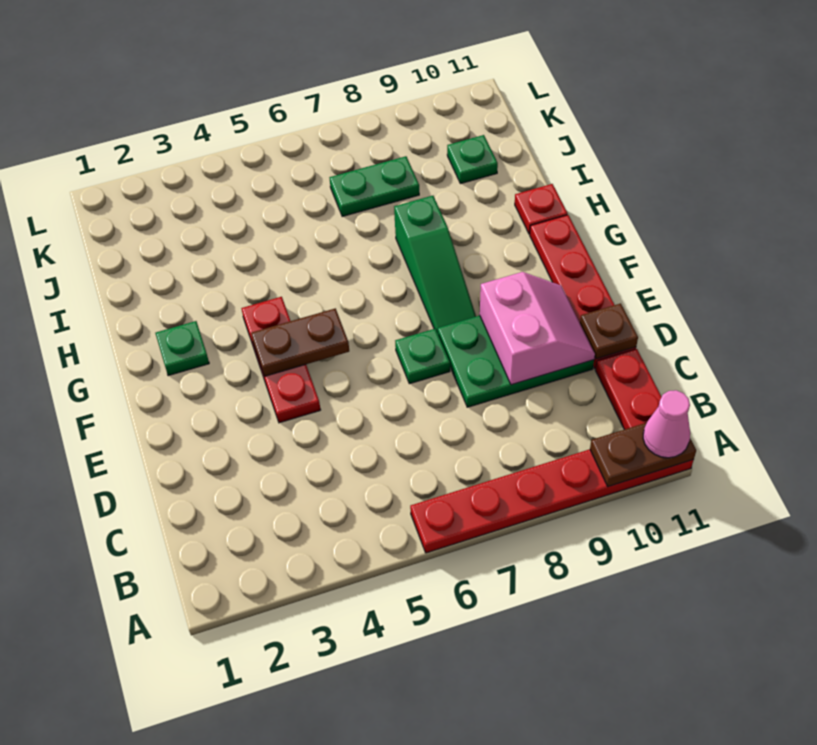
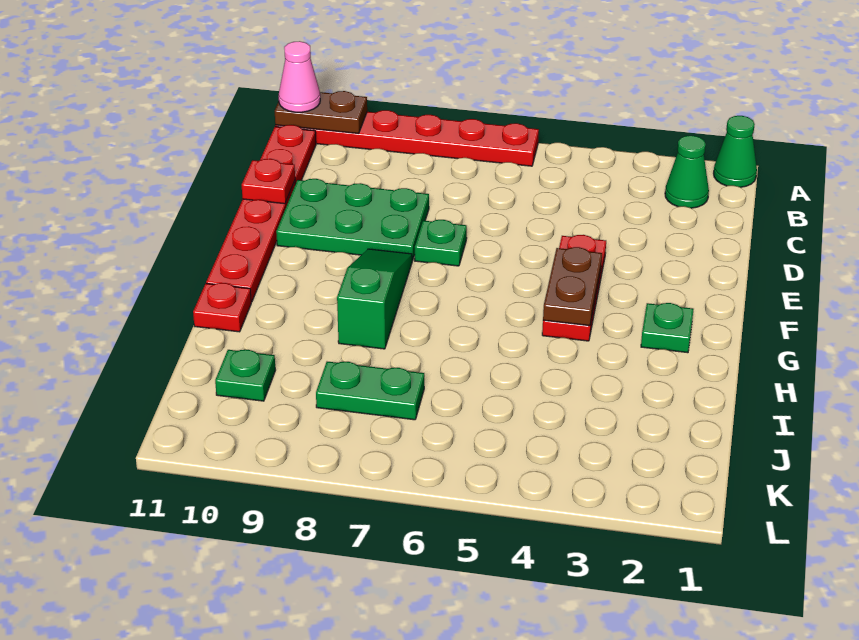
none -> green cone A1 level 1
none -> green cone B2 level 1
pink slope D9:E10 level 2 top 9 -> none
brown plate D11 level 2 -> red plate D11 level 2
brown plate F4:F5 level 2 -> brown plate F4:G4 level 2

